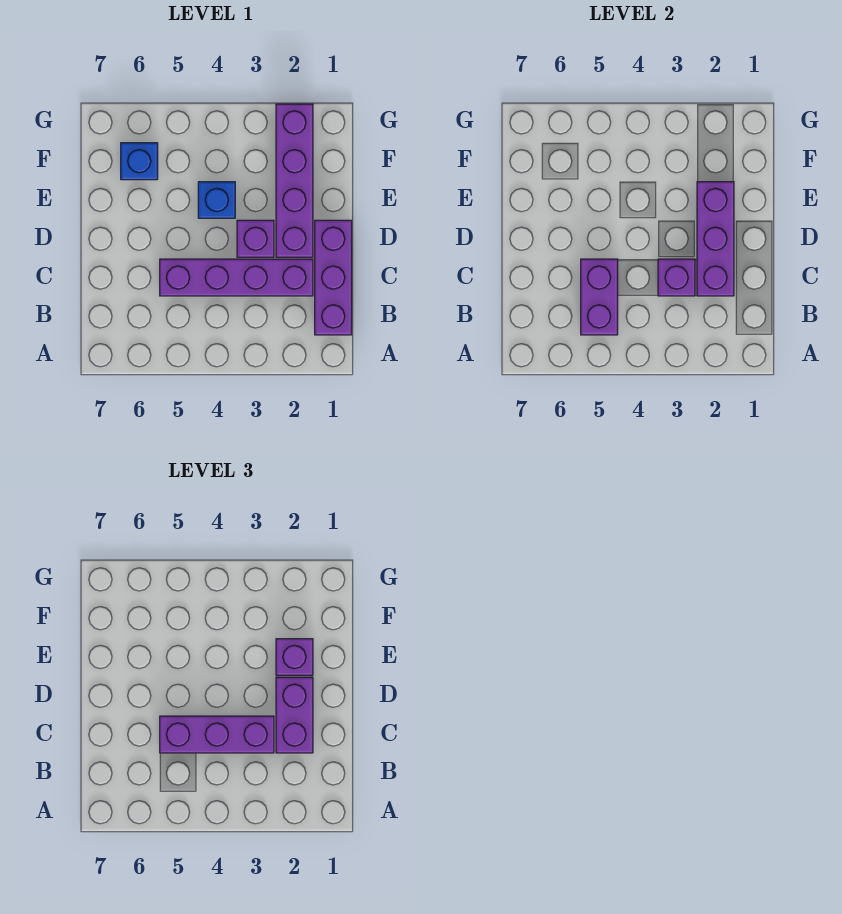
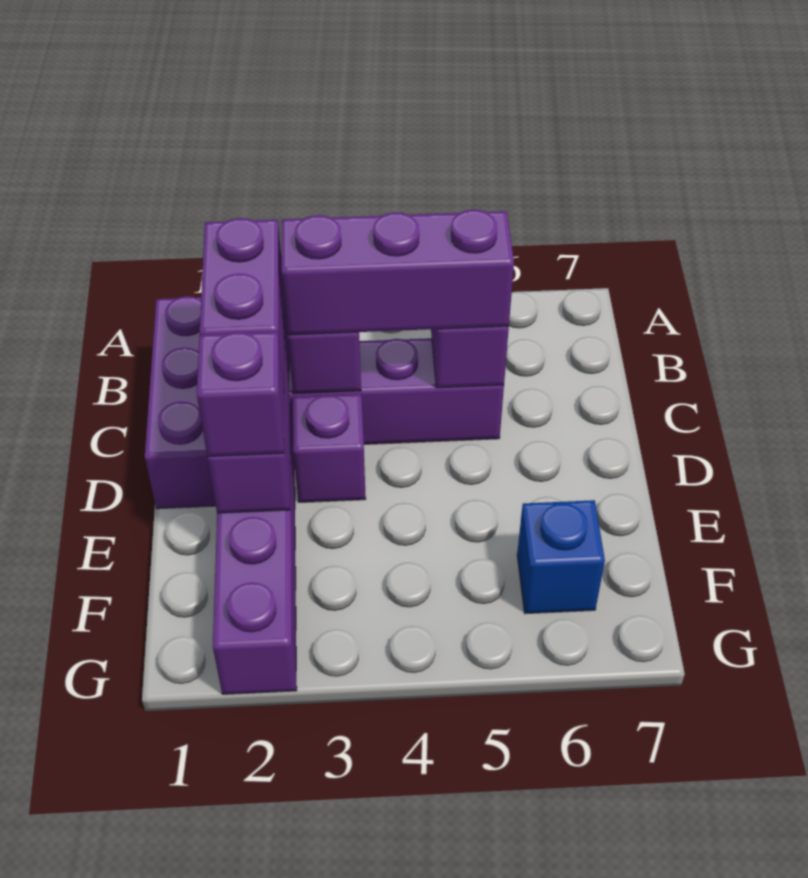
blue brick E4 level 1 -> none

